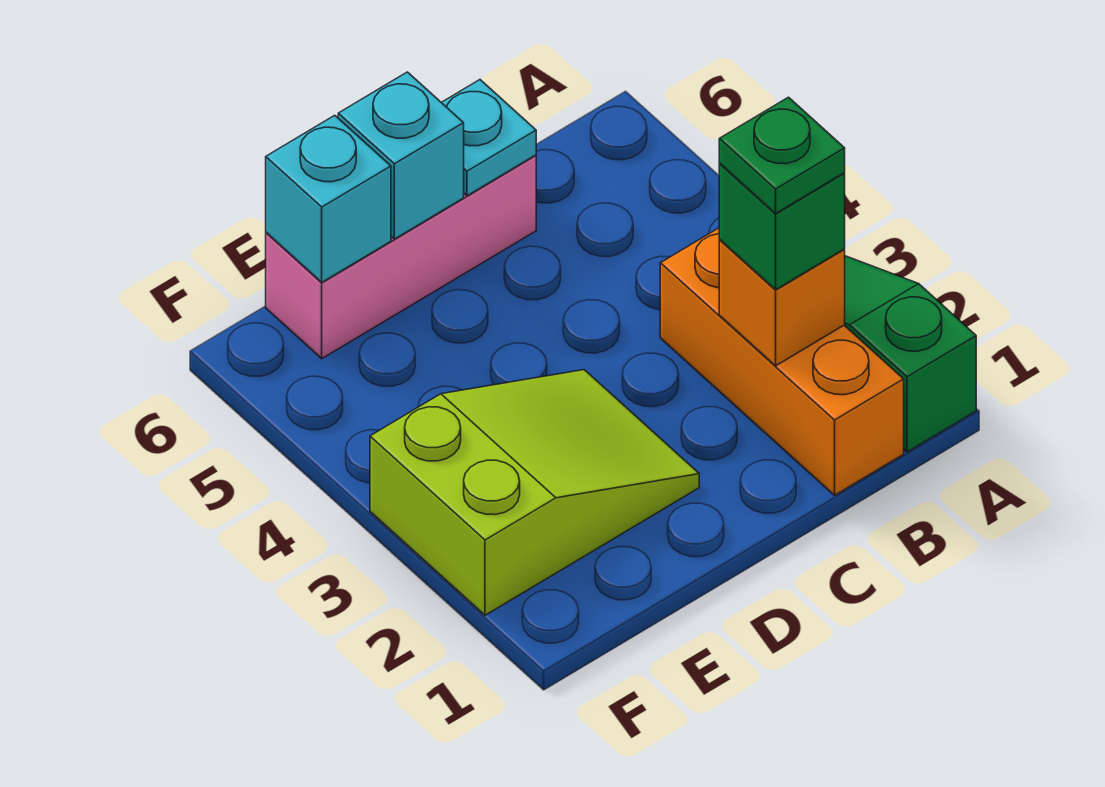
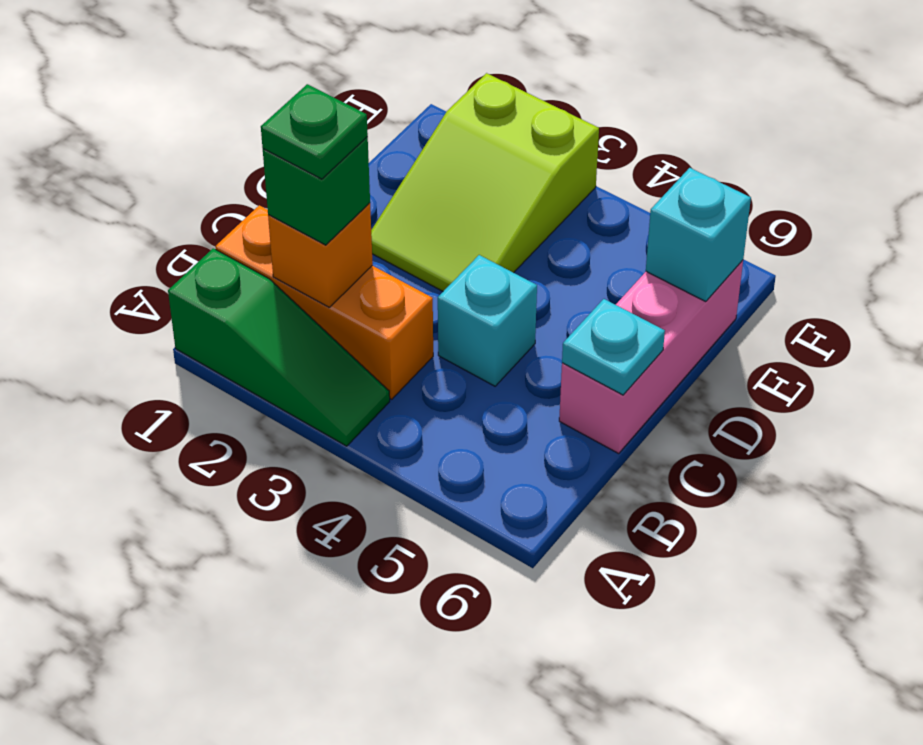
cyan brick D6 level 2 -> cyan brick C4 level 1

